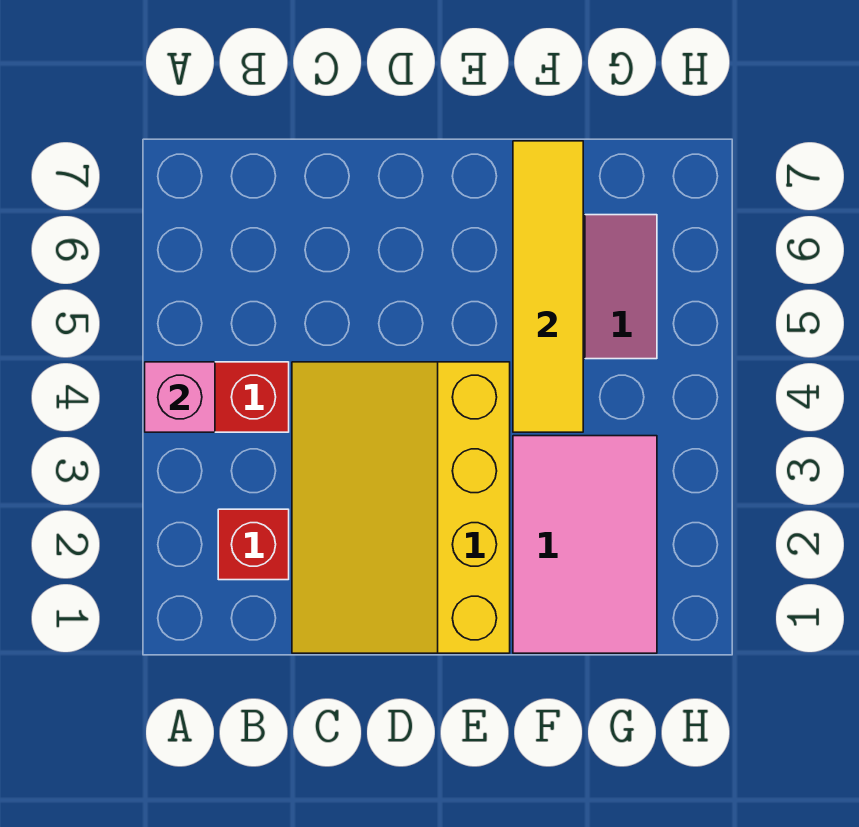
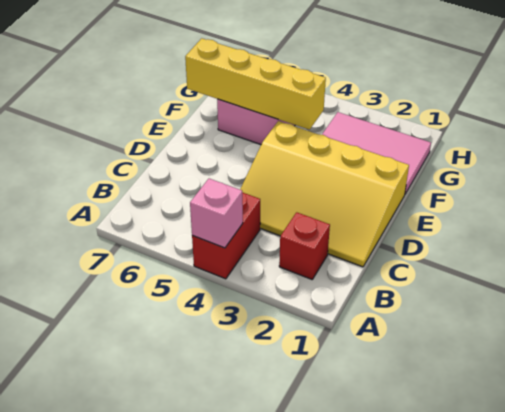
yellow tile F4:F7 level 2 -> yellow brick F4:F7 level 2

